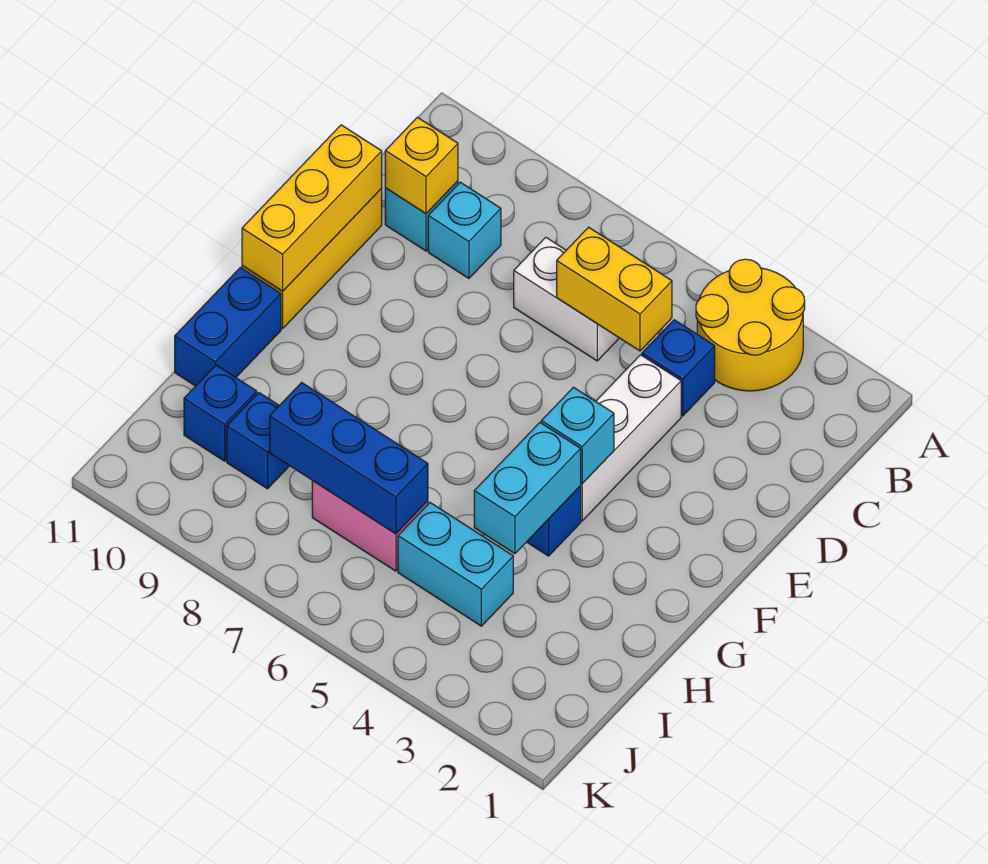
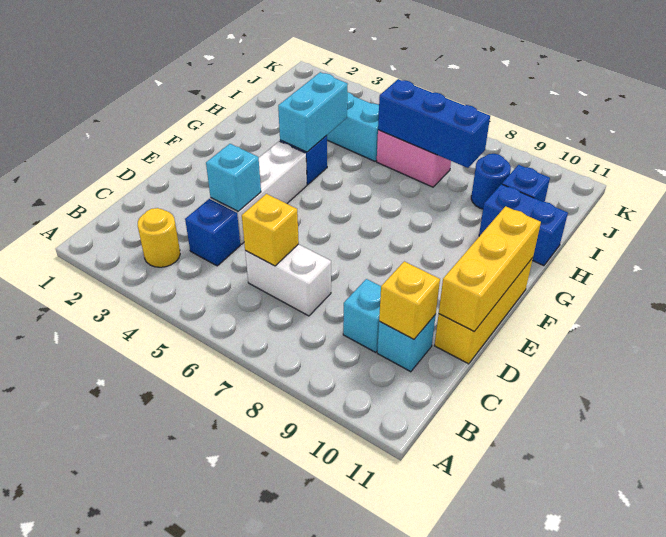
yellow round brick A3:B4 level 1 -> yellow round brick B3 level 1
yellow brick C5:C6 level 2 -> yellow brick C6 level 2
cyan brick F4 level 2 -> cyan brick D4 level 2
blue brick G11:H11 level 1 -> blue brick H10:H11 level 1
blue brick I9 level 1 -> blue round brick I9 level 1

